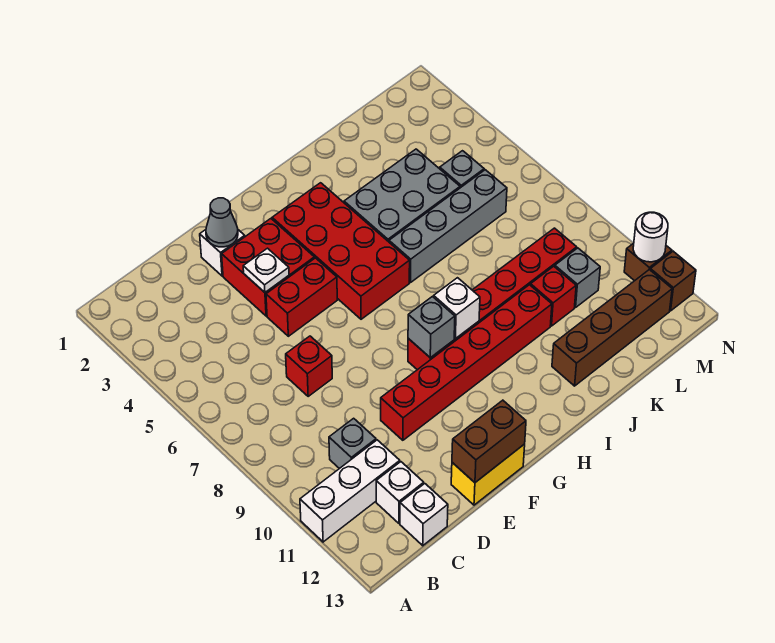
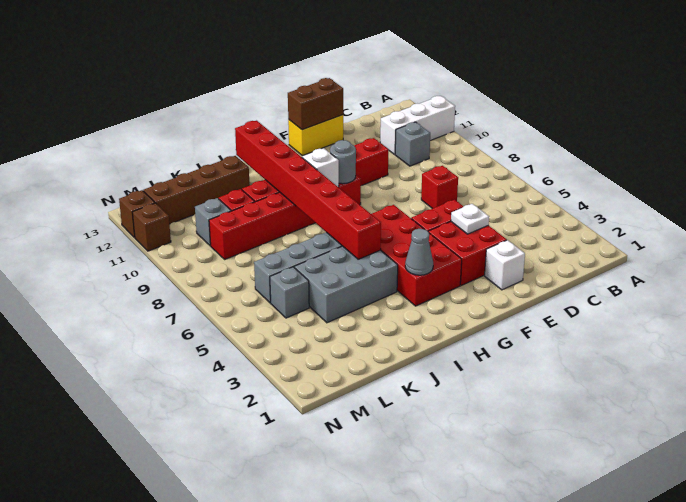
white brick C12 level 1 -> none
white brick C13 level 1 -> none
grey cone E2 level 2 -> grey cone H3 level 2
grey brick G9 level 2 -> grey round brick G9 level 2
none -> red brick I5:I12 level 2
white round brick N11 level 2 -> none

